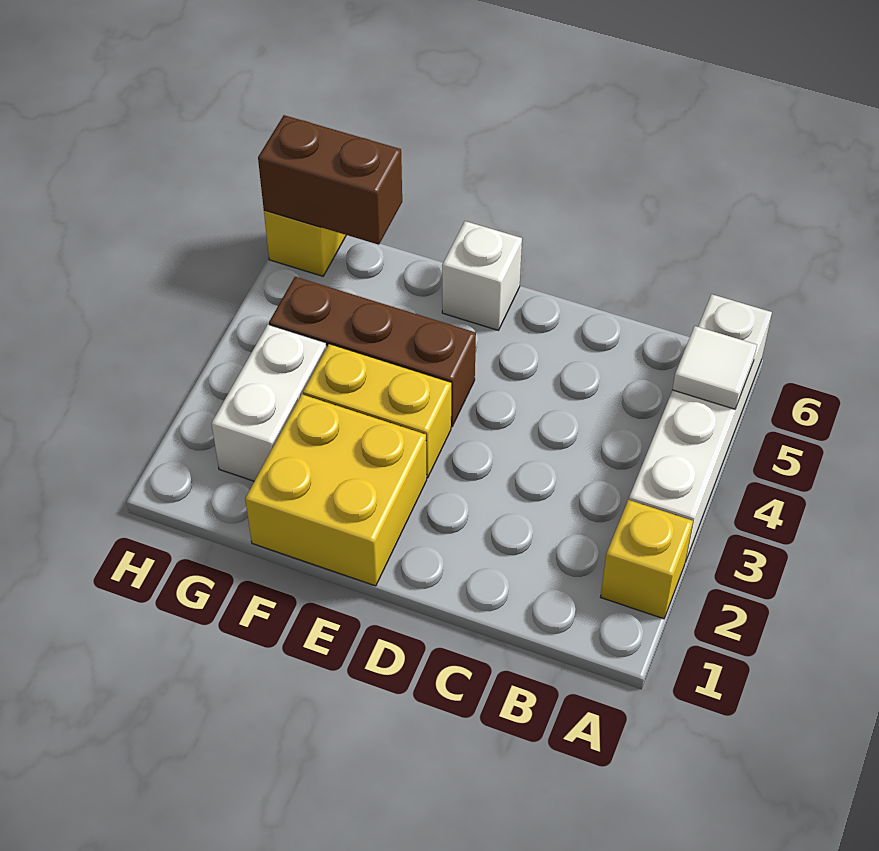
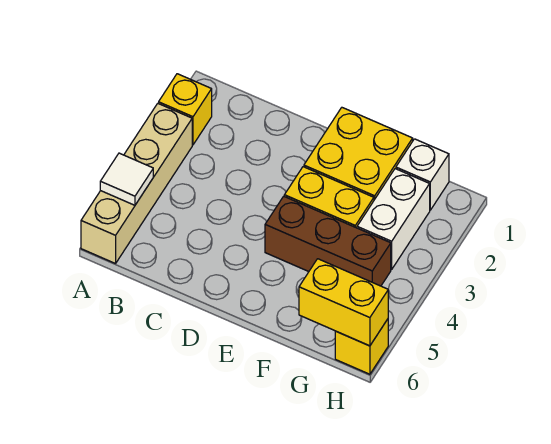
white brick A3:A6 level 1 -> tan brick A3:A6 level 1
white brick E6 level 1 -> white brick G1 level 1
brown brick G6:H6 level 2 -> yellow brick G6:H6 level 2

